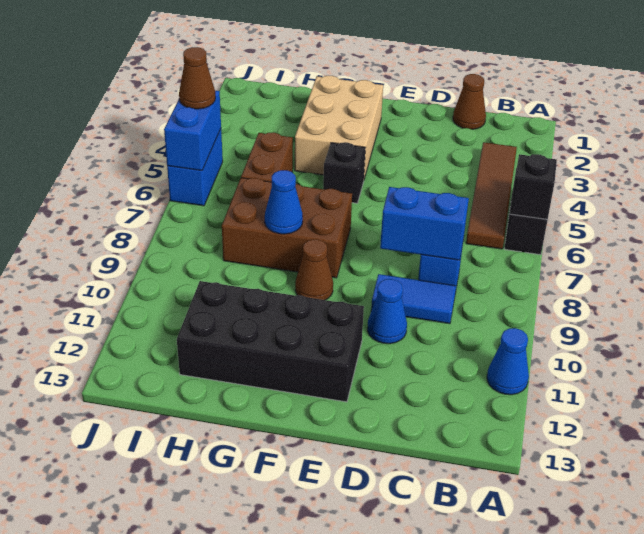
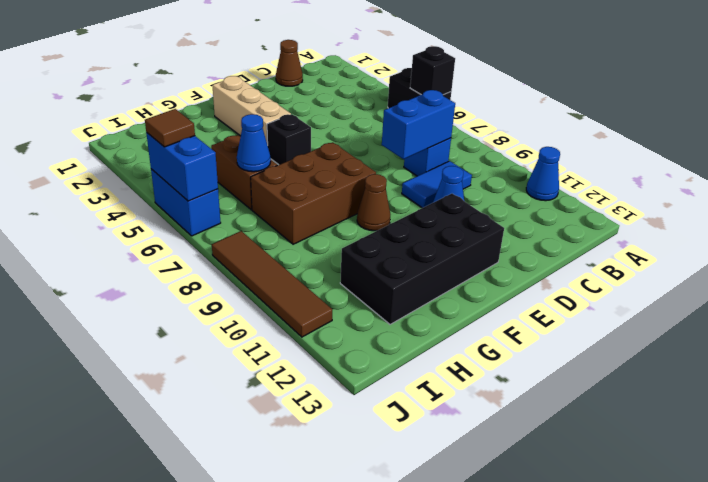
brown tile B3:B6 level 1 -> brown tile J8:J11 level 1
tan brick F2:G4 level 1 -> tan brick F2:F4 level 1
blue cone G8 level 2 -> blue cone H6 level 2
brown cone J5 level 3 -> brown tile J5 level 3

